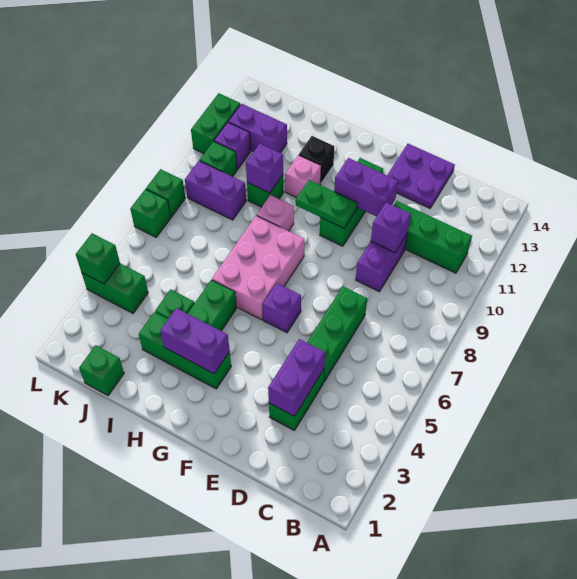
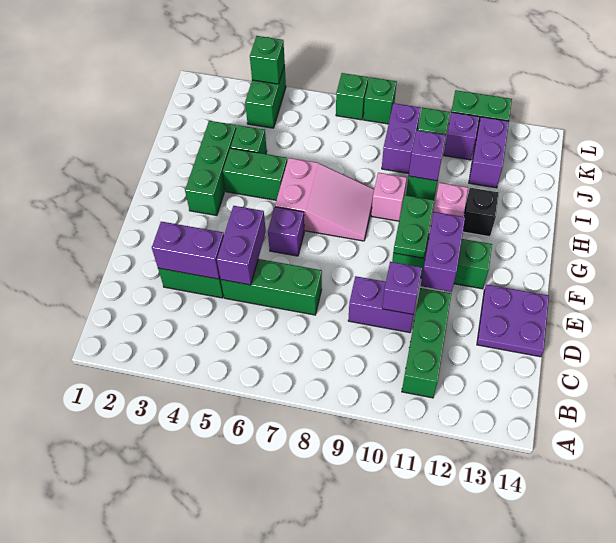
purple brick G3:H3 level 2 -> purple brick D5:E5 level 2
pink brick G6:H8 level 1 -> pink slope G6:H8 level 1 top 6
green brick J1 level 1 -> none

